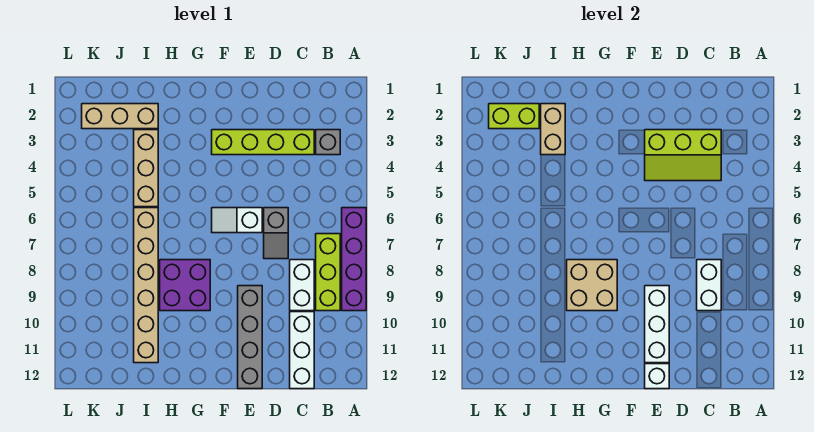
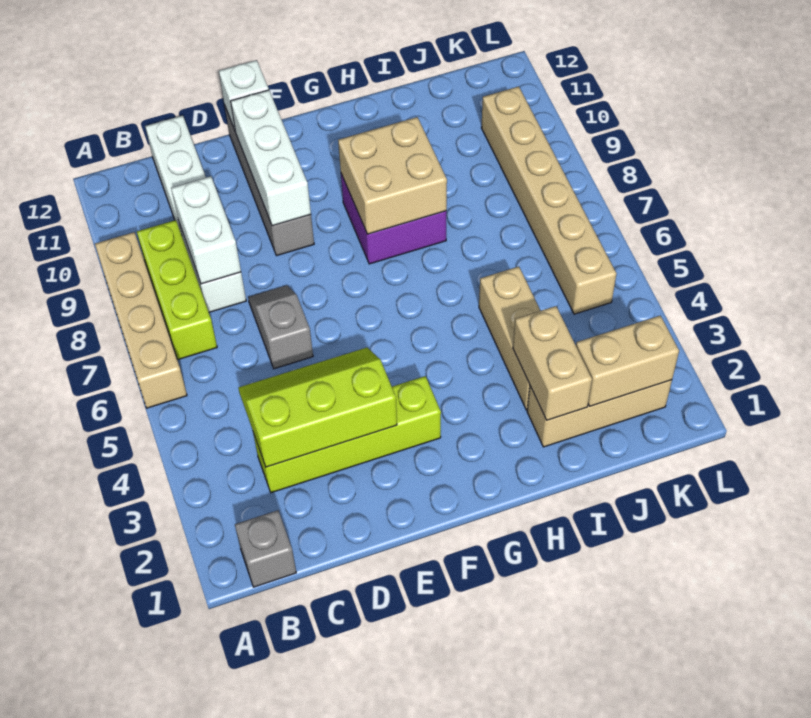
purple brick A6:A9 level 1 -> tan brick A6:A9 level 1
grey brick B3 level 1 -> grey brick B1 level 1
white slope E6:F6 level 1 top E -> none
tan brick I6:I11 level 1 -> tan brick K5:K10 level 1
lime brick J2:K2 level 2 -> tan brick J2:K2 level 2

